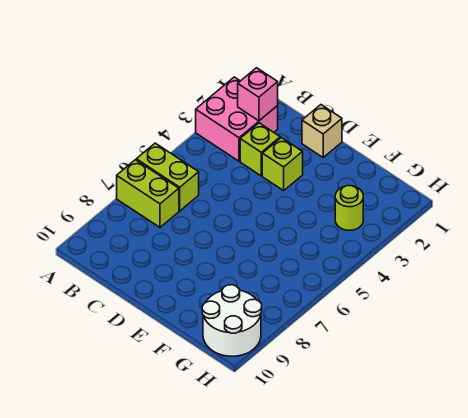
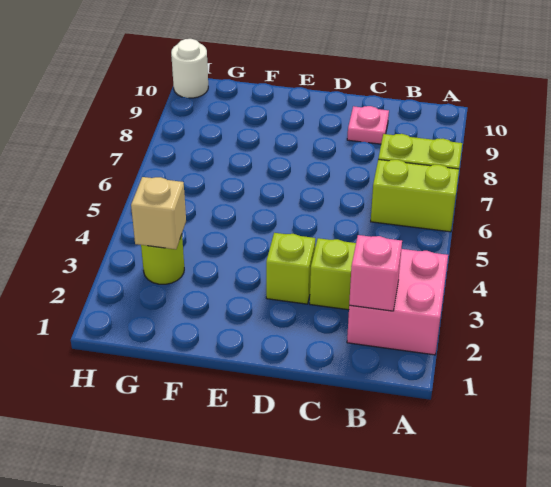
none -> pink plate C9 level 1
tan brick D1 level 1 -> tan brick G3 level 2
white round brick G9:H10 level 1 -> white round brick H10 level 1

